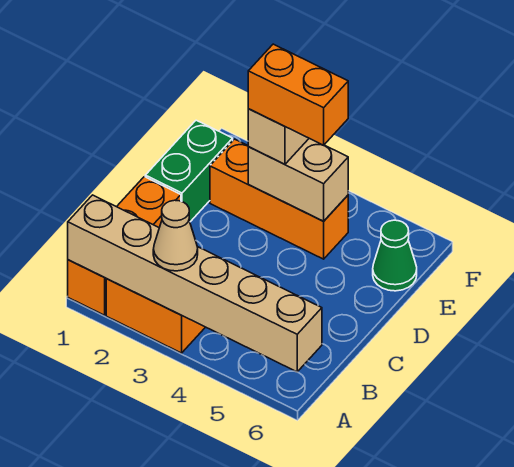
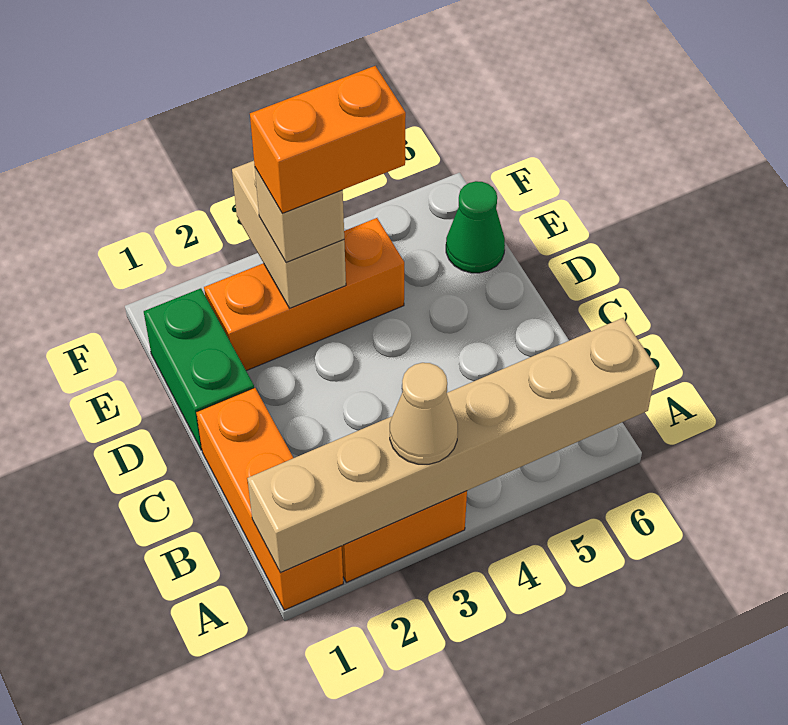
tan brick E3:E4 level 2 -> tan brick E3:F3 level 2

